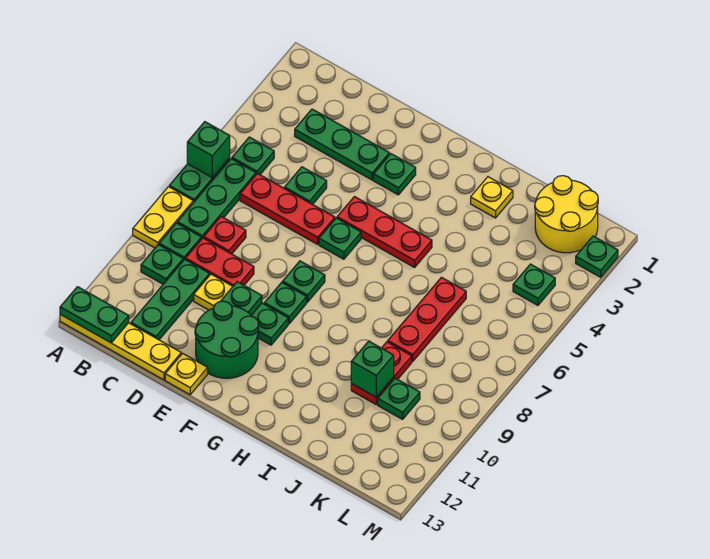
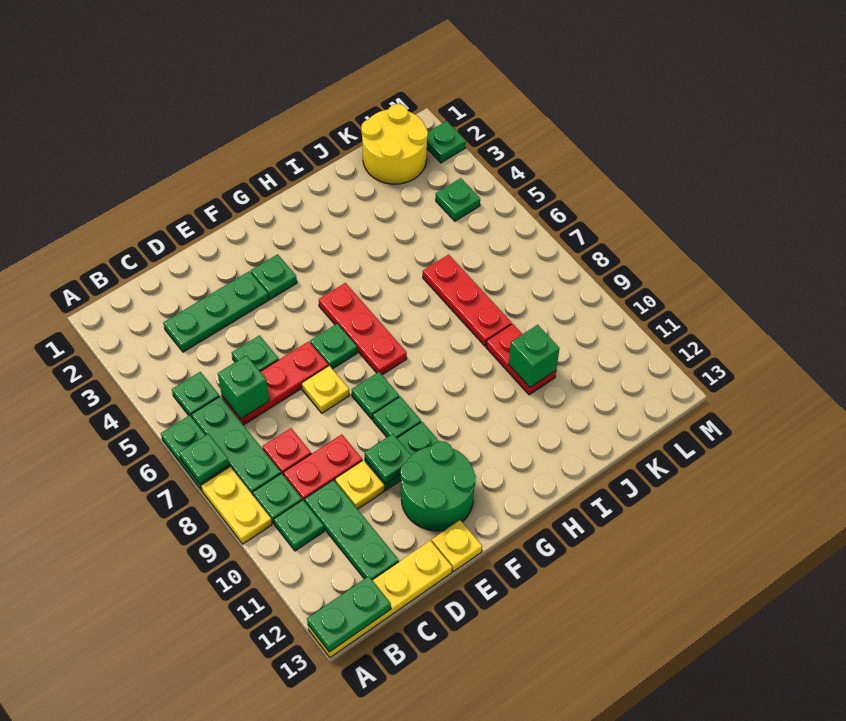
green brick A6 level 2 -> green brick C6 level 2
red plate F5:H5 level 1 -> red plate G5:G7 level 1
yellow plate I2 level 1 -> yellow plate E7 level 1
green plate K10 level 1 -> green plate A7 level 2

